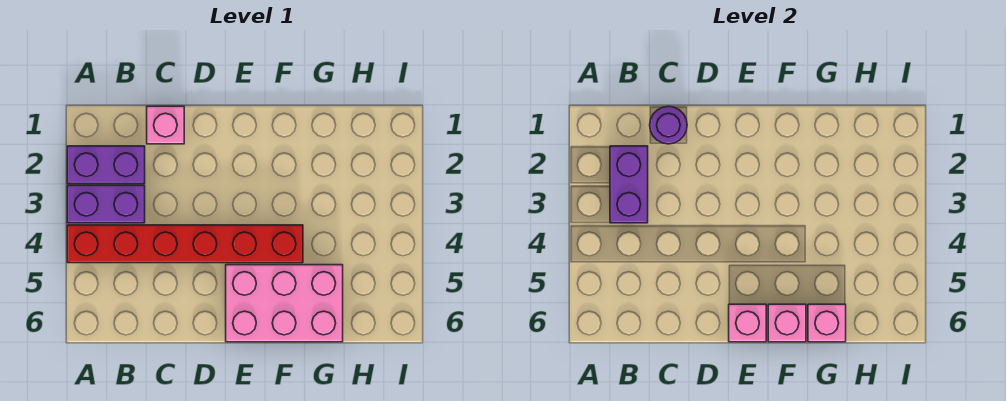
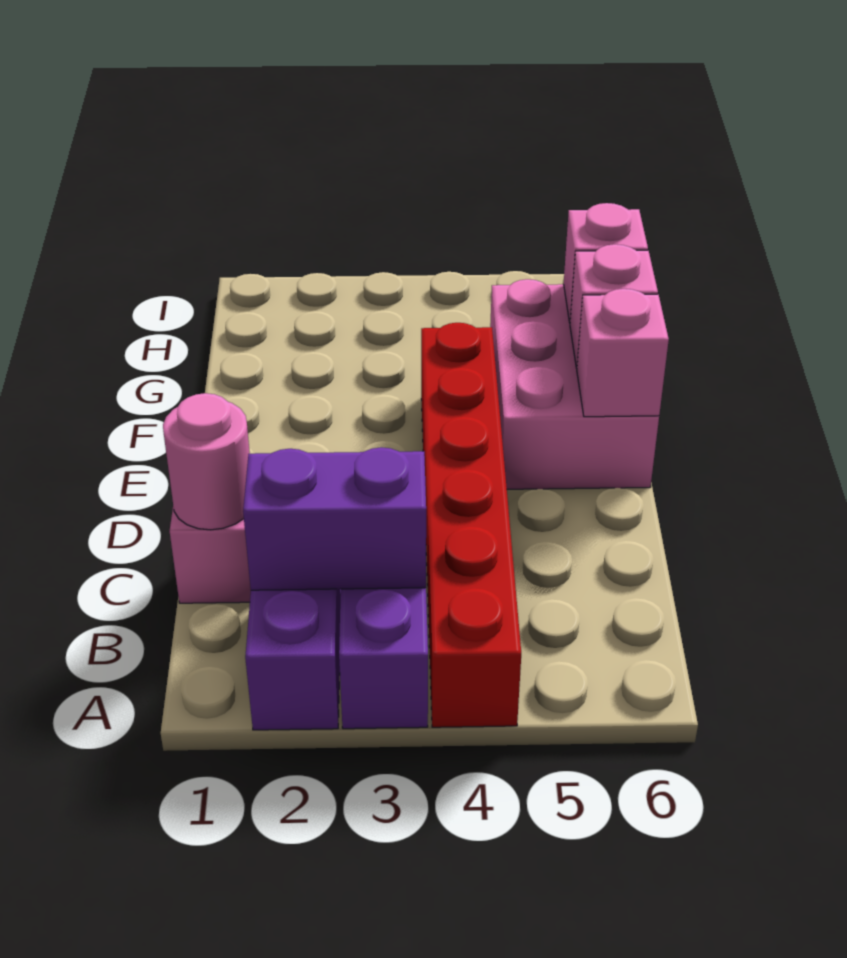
purple round brick C1 level 2 -> pink round brick C1 level 2

